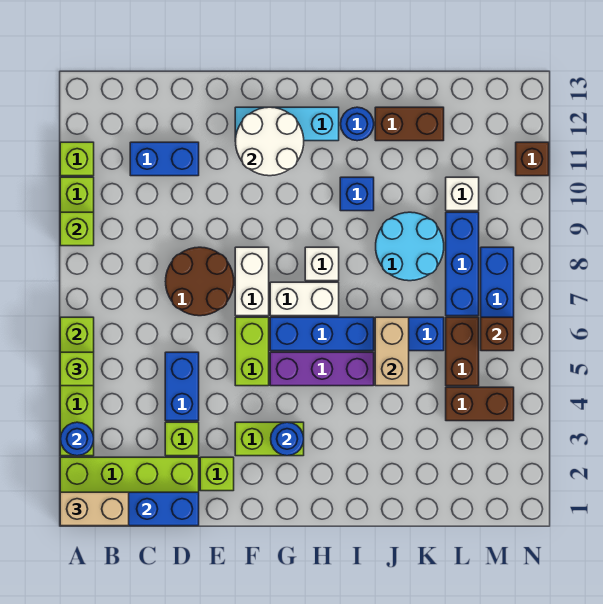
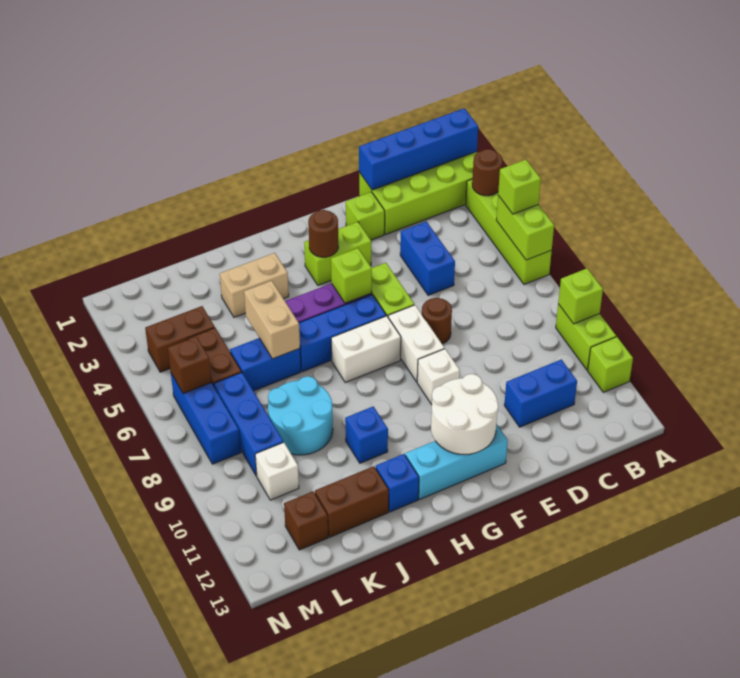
tan brick A1:B1 level 3 -> tan brick I3:J3 level 1
blue round brick A3 level 2 -> brown round brick A3 level 2
lime brick D3 level 1 -> lime brick G5 level 2
brown round brick D7:E8 level 1 -> brown round brick E7 level 1
blue round brick G3 level 2 -> brown round brick G3 level 2
white brick H8 level 1 -> white brick F9 level 1
blue round brick I12 level 1 -> blue brick I12 level 1
brown brick N11 level 1 -> brown brick L12 level 1

